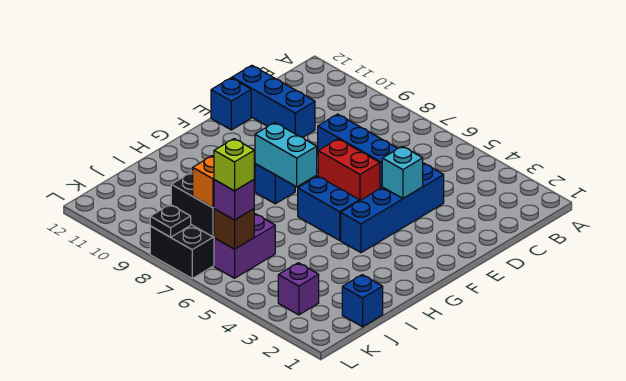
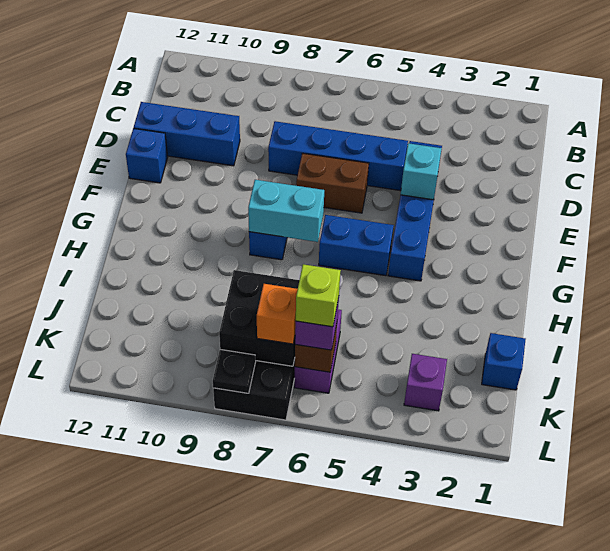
red brick E6:E7 level 1 -> brown brick E6:E7 level 1

